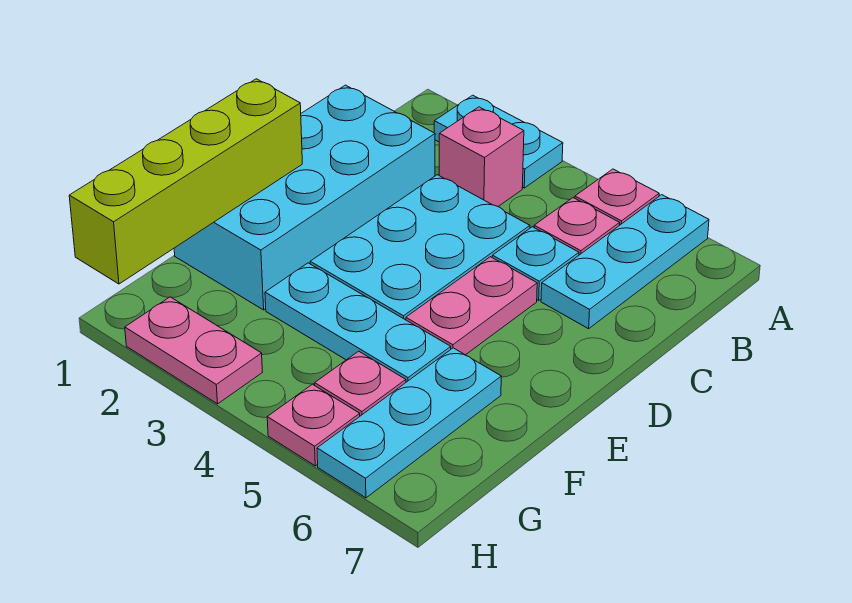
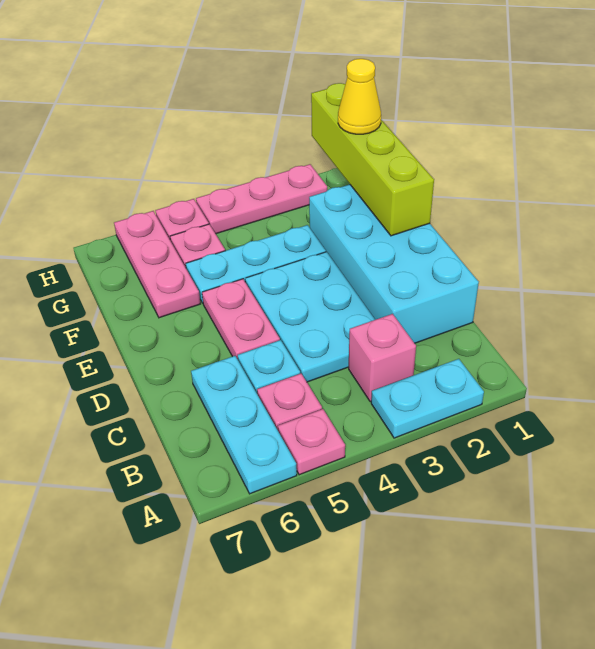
cyan plate F6:H6 level 1 -> pink plate F6:H6 level 1
none -> yellow cone G1 level 3
pink plate H2:H3 level 1 -> pink plate H2:H4 level 1

